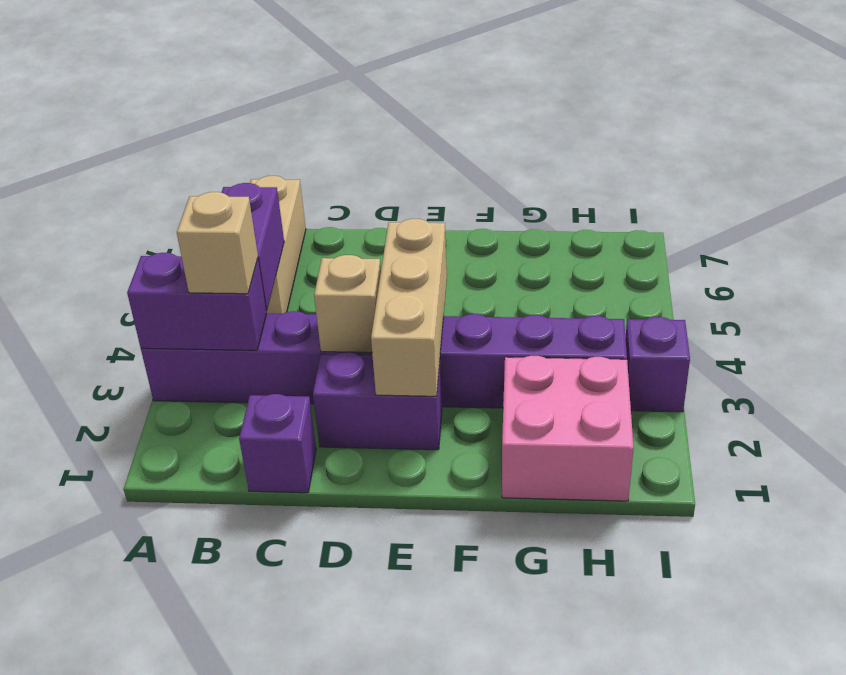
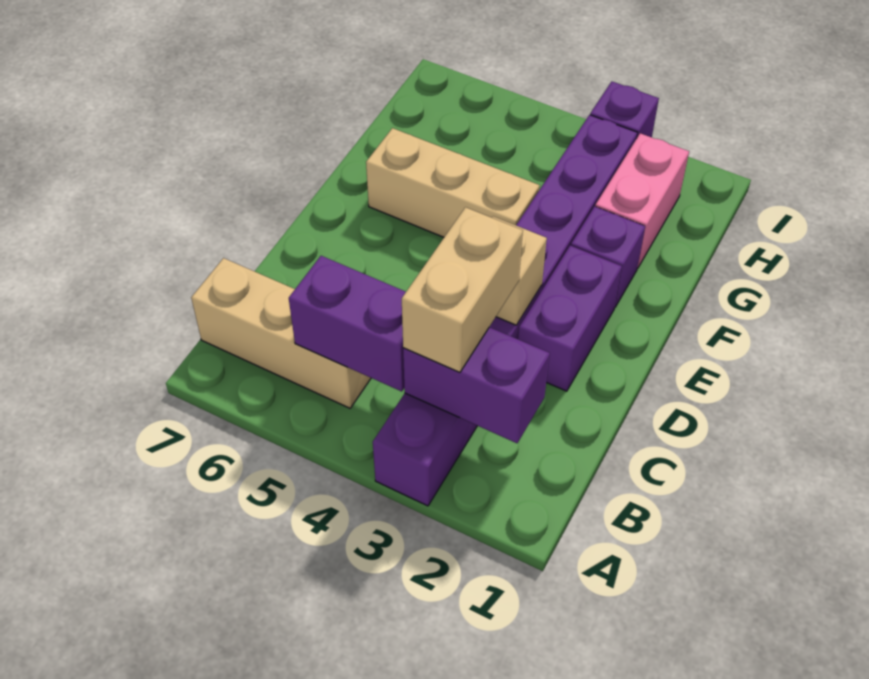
purple brick A3:B3 level 2 -> purple brick B2:B3 level 2
tan brick B3 level 3 -> tan brick B3:C3 level 3
purple brick C1 level 1 -> purple brick F2 level 1
tan brick E2:E4 level 2 -> tan brick F4:F6 level 1
pink brick G1:H2 level 1 -> pink brick G2:H2 level 1

